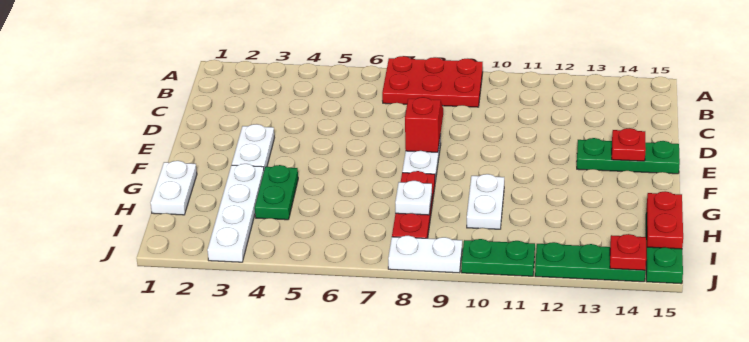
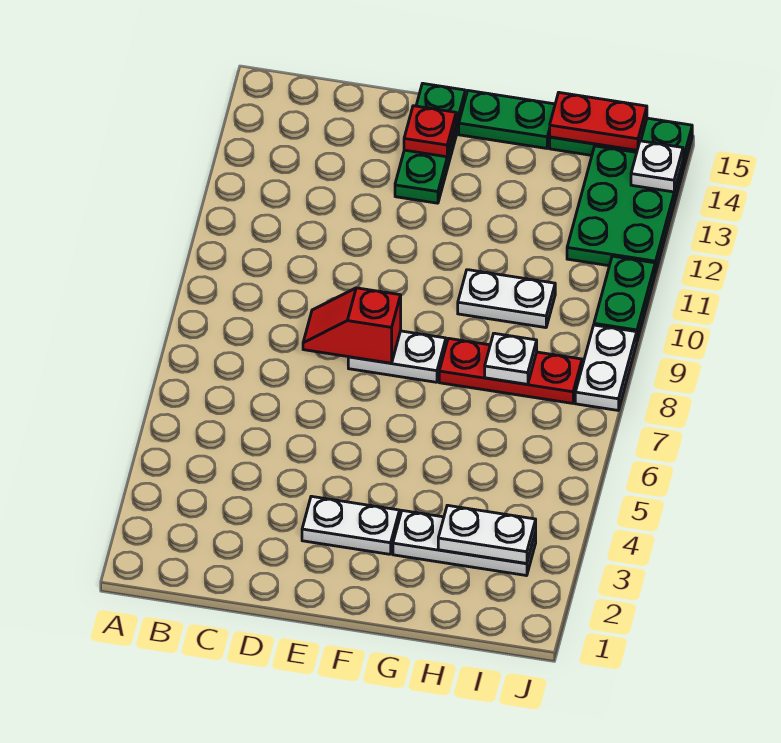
red plate A7:B9 level 1 -> none
white plate G1:H1 level 1 -> white plate H3:I3 level 2
white plate G3:J3 level 1 -> white plate G3:I3 level 1
green plate G4:H4 level 1 -> green plate F15:G15 level 1
green plate J12:J14 level 1 -> green plate I12:J14 level 1
red plate J14 level 2 -> white plate J14 level 2

